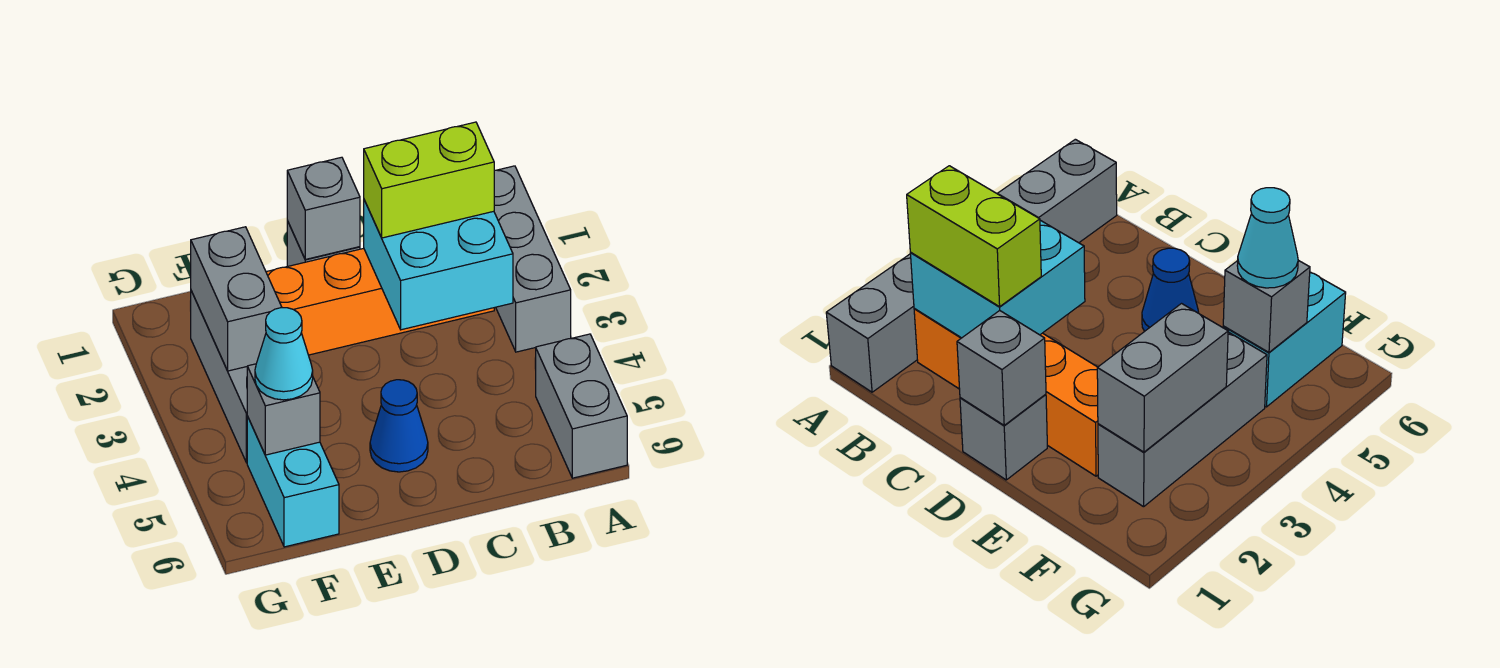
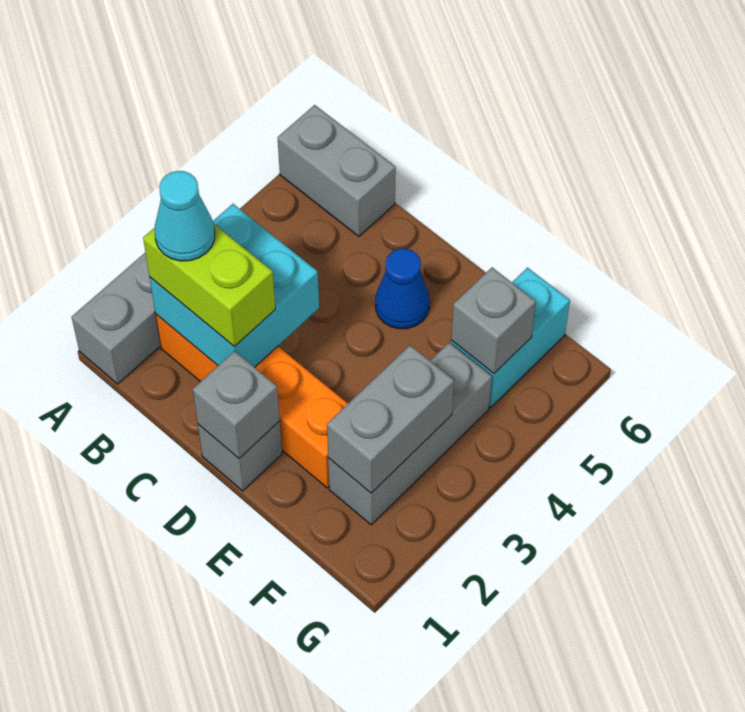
grey brick A5:A6 level 1 -> grey brick A6:B6 level 1
cyan cone F5 level 3 -> cyan cone B2 level 4

